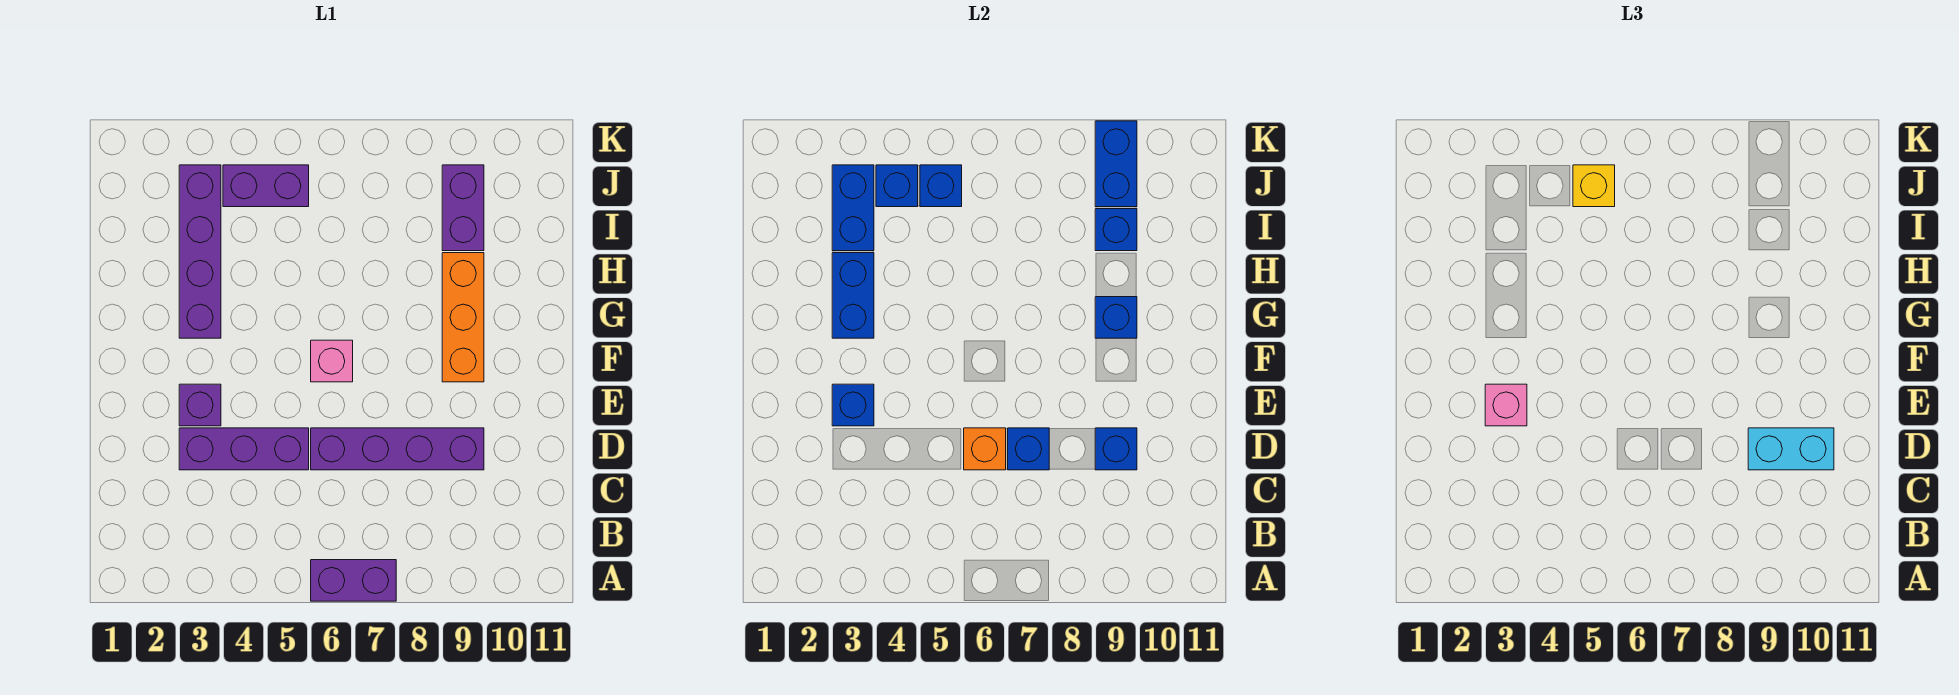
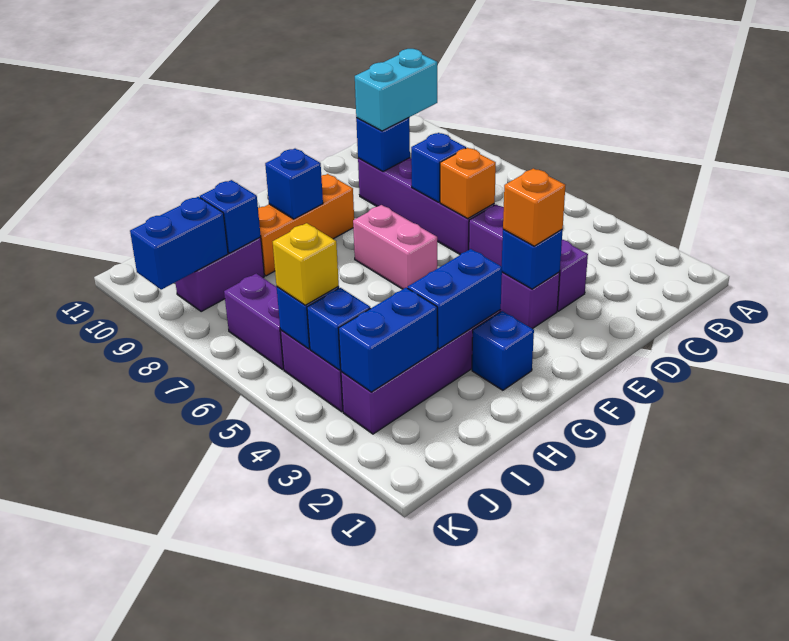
purple brick A6:A7 level 1 -> purple brick J6:J7 level 1
cyan brick D9:D10 level 3 -> cyan brick C9:D9 level 3
pink brick E3 level 3 -> orange brick E3 level 3
pink brick F6 level 1 -> pink brick F6:F7 level 1
none -> blue brick G2 level 1

